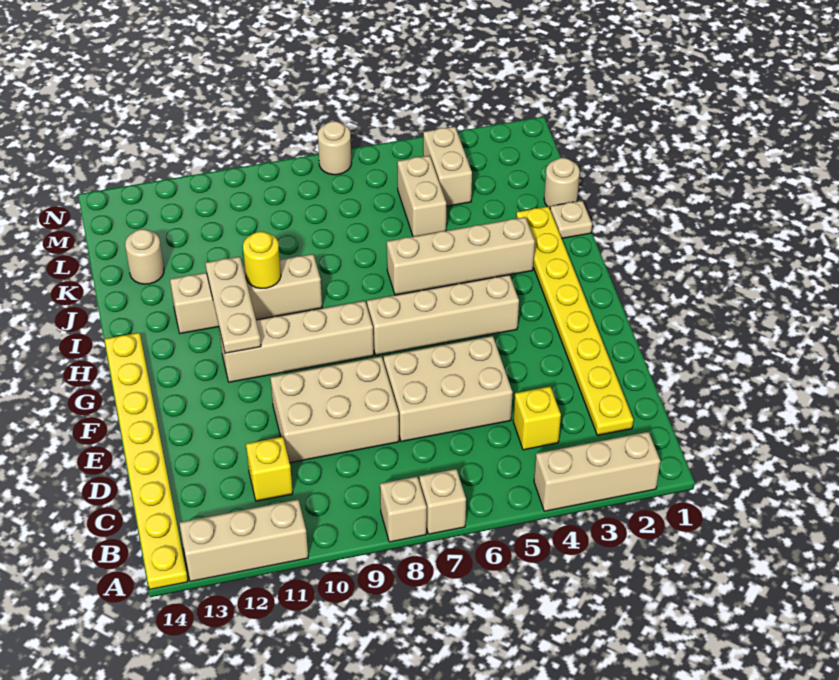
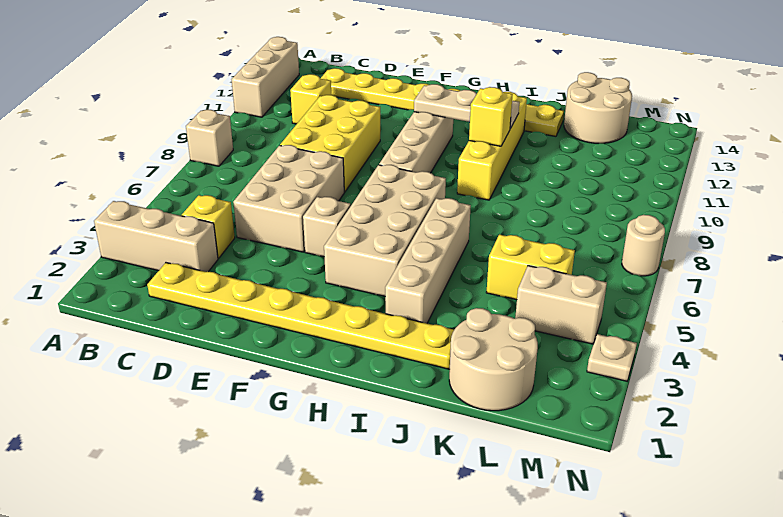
tan brick A2:A4 level 1 -> tan brick A3:C3 level 1
tan brick A7 level 1 -> tan brick F5 level 1
yellow plate A14:H14 level 1 -> yellow plate C13:J13 level 1
tan brick D8:E10 level 1 -> yellow brick D8:E10 level 1
tan brick G4:G7 level 1 -> tan brick G4:H7 level 1
tan brick I9:I12 level 1 -> yellow brick I9:I12 level 1
yellow round brick I10 level 2 -> yellow brick I10 level 2
tan plate J1 level 1 -> tan plate N3 level 1
tan round brick K1 level 1 -> tan round brick K1:L2 level 1
tan brick K5:L5 level 1 -> yellow brick K5:L5 level 1
tan round brick K13 level 1 -> tan round brick K13:L14 level 1

